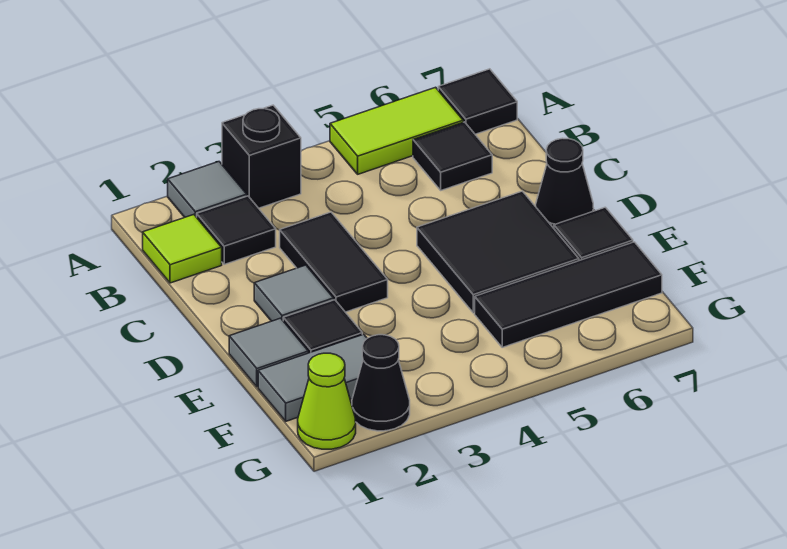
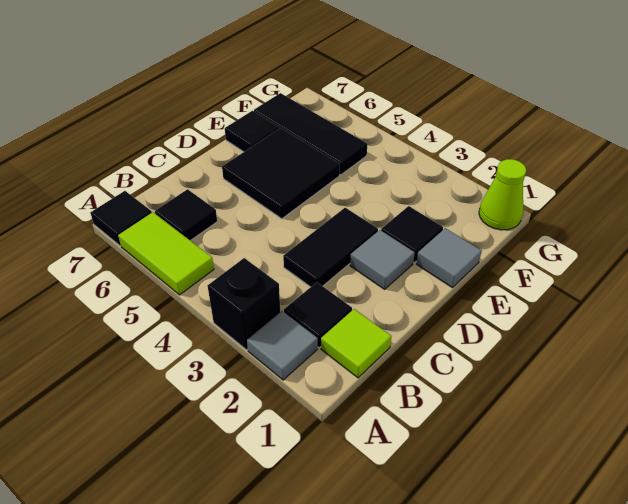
black cone D7 level 1 -> none
grey tile F1:F2 level 1 -> none
black cone G2 level 1 -> none

